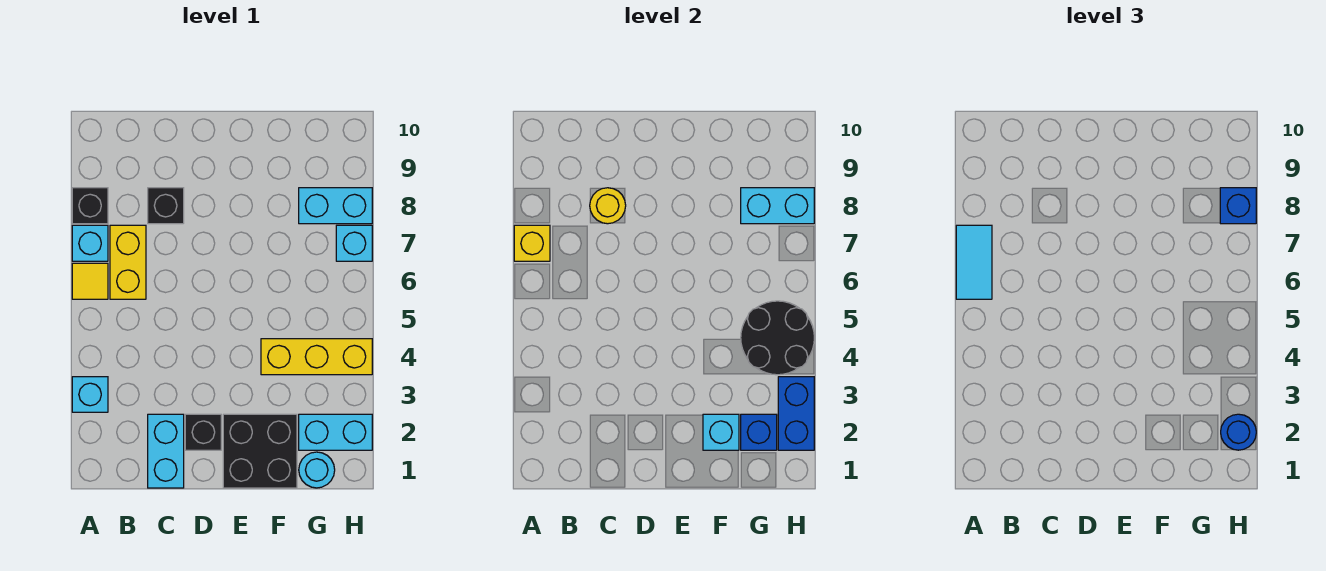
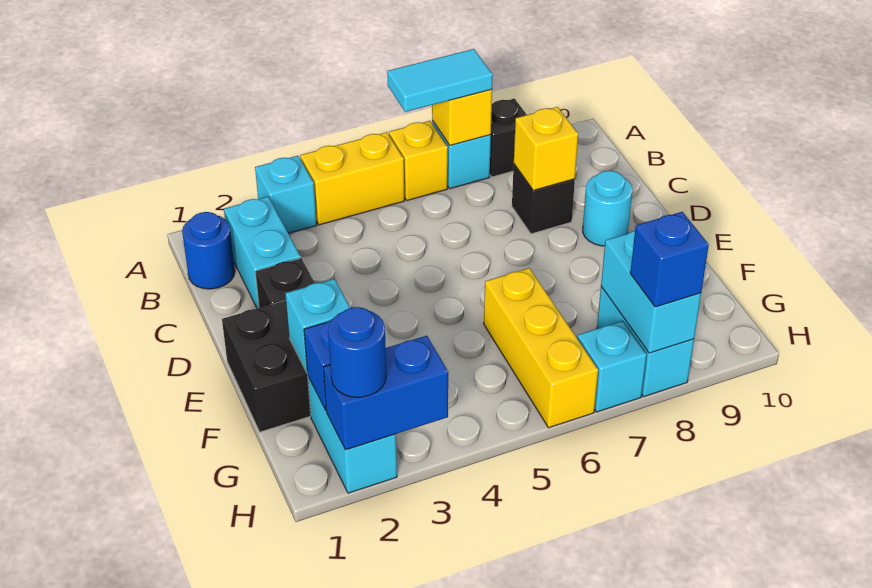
yellow tile A6 level 1 -> yellow brick A6 level 1
none -> blue round brick B1 level 1
yellow brick B6:B7 level 1 -> yellow brick A4:A5 level 1
cyan brick C1:C2 level 1 -> cyan brick B2:C2 level 1
yellow round brick C8 level 2 -> yellow brick C8 level 2
yellow brick F4:H4 level 1 -> yellow brick F6:H6 level 1
cyan round brick G1 level 1 -> cyan round brick D9 level 1
black round brick G4:H5 level 2 -> none

